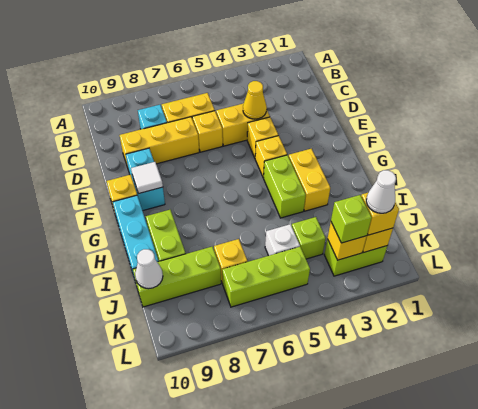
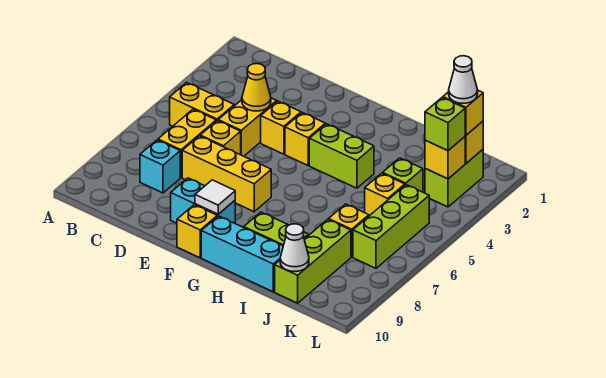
yellow brick D7:D9 level 1 -> yellow brick D7:F7 level 1
yellow brick G3:H3 level 1 -> yellow brick B5:C5 level 1
white brick J5 level 1 -> yellow brick J5 level 1

